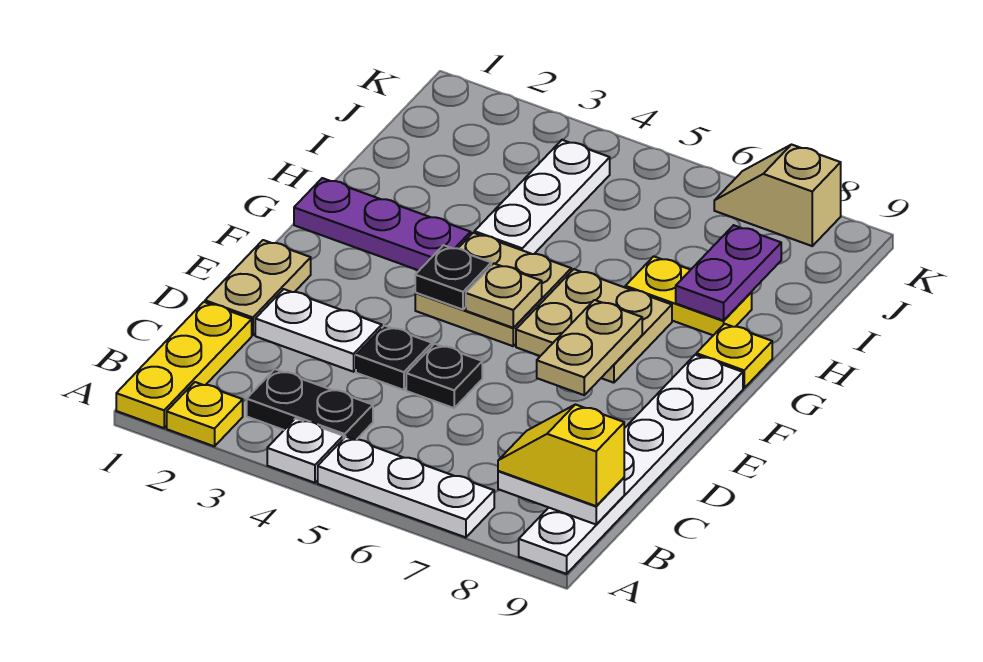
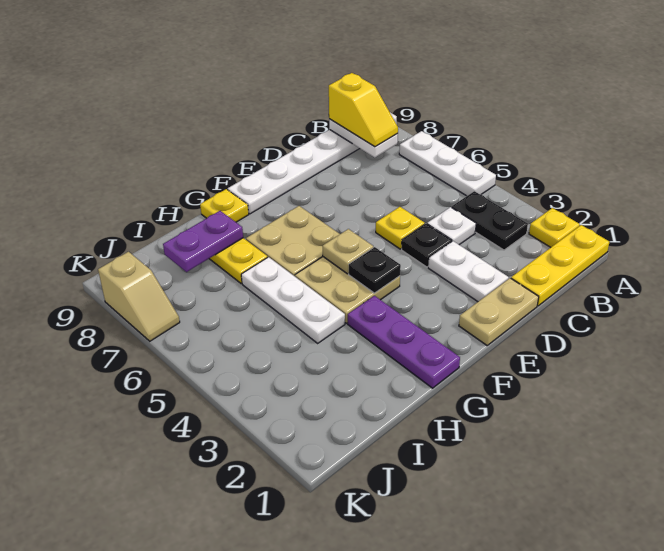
white plate A4 level 1 -> white plate C4 level 1
black plate D5 level 1 -> yellow plate D5 level 1
tan plate E7:F7 level 2 -> none
white plate H4:J4 level 1 -> white plate H4:H6 level 1

